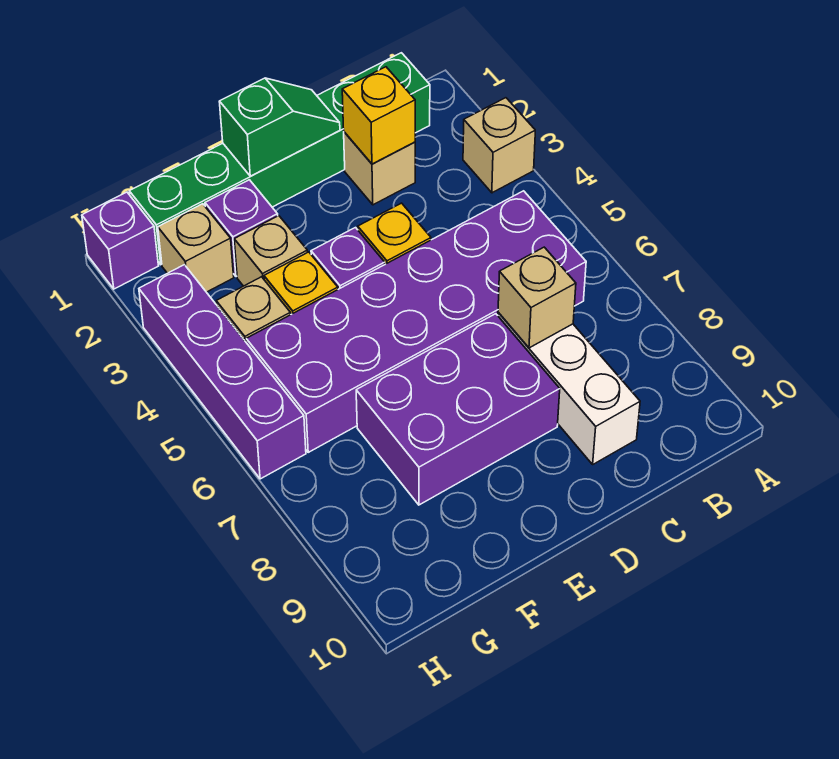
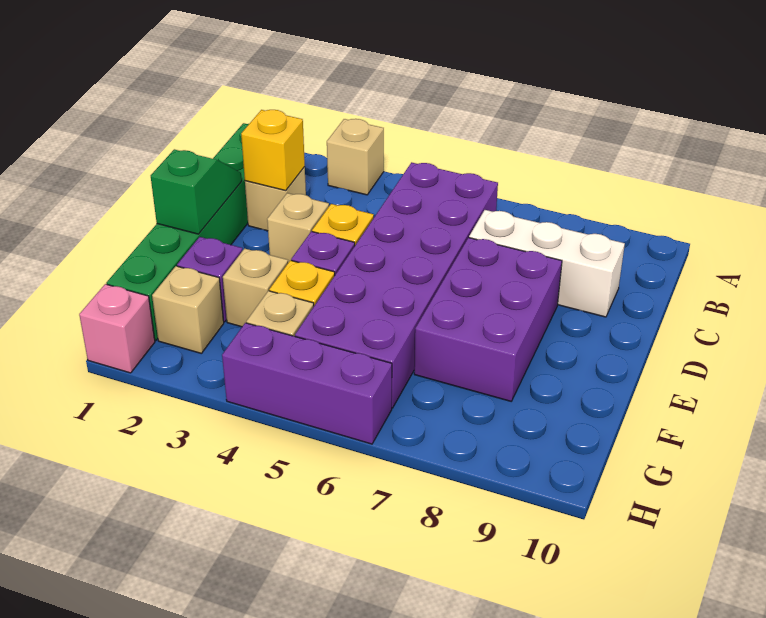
tan brick C7 level 2 -> tan brick D3 level 1
purple brick H1 level 1 -> pink brick H1 level 1
purple brick H3:H6 level 1 -> purple brick H4:H6 level 1

